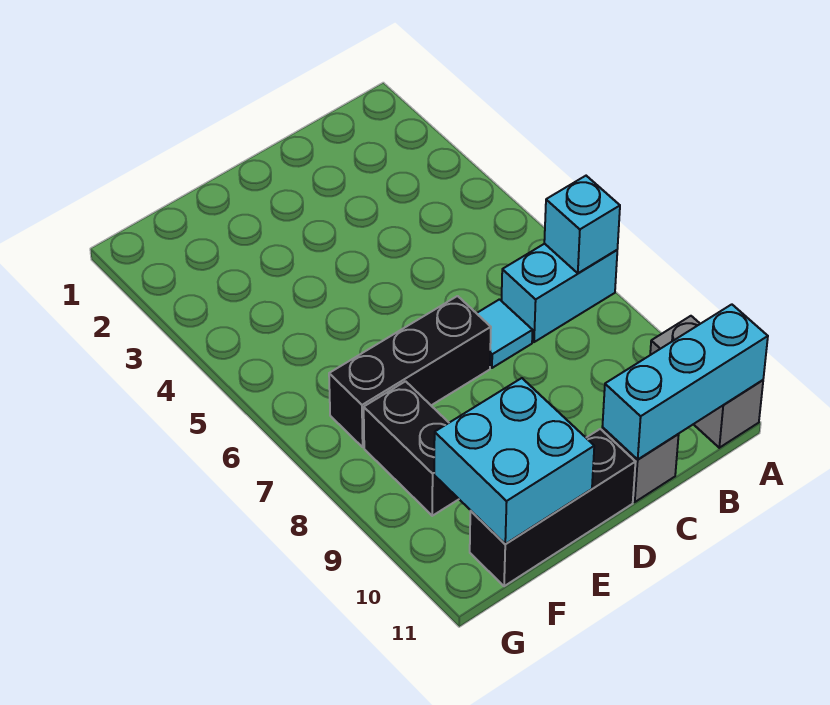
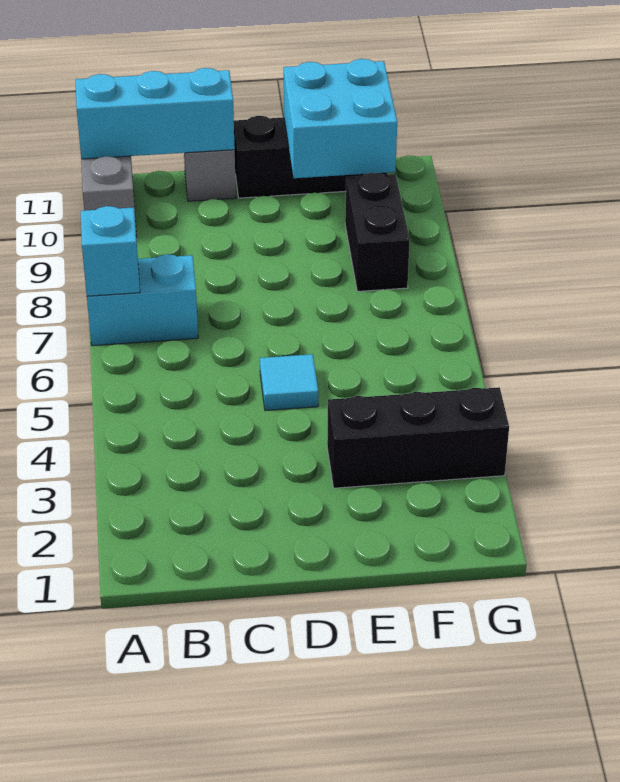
cyan tile C7 level 1 -> cyan tile D5 level 1
black brick D7:F7 level 1 -> black brick E3:G3 level 1

